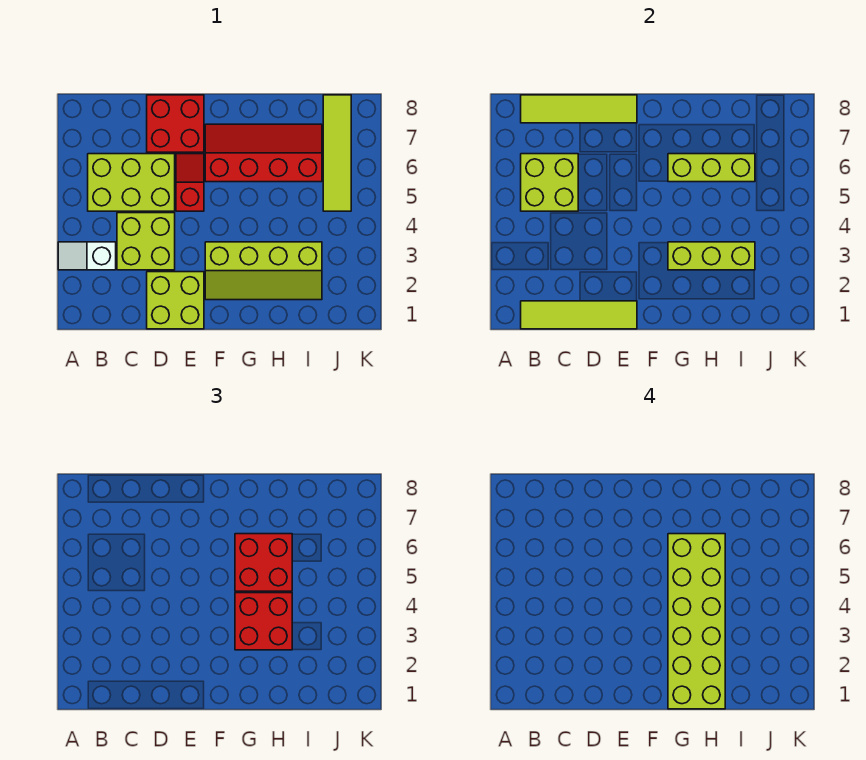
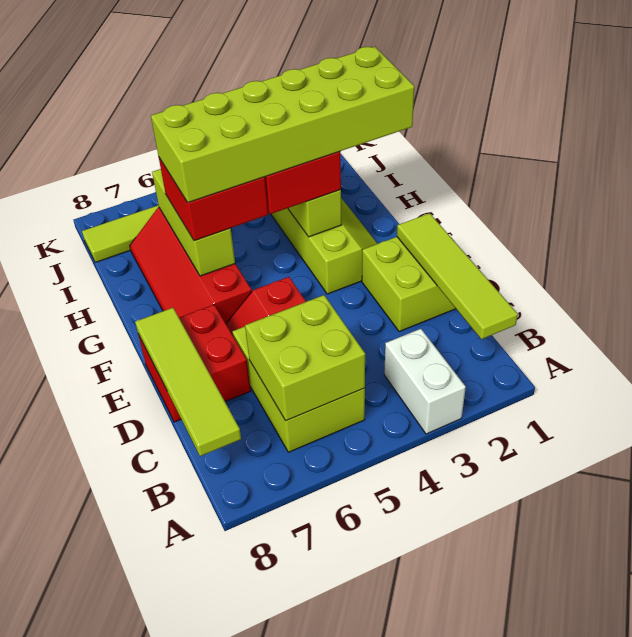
white slope A3:B3 level 1 top B -> white brick A3:B3 level 1
lime brick C3:D4 level 1 -> none

